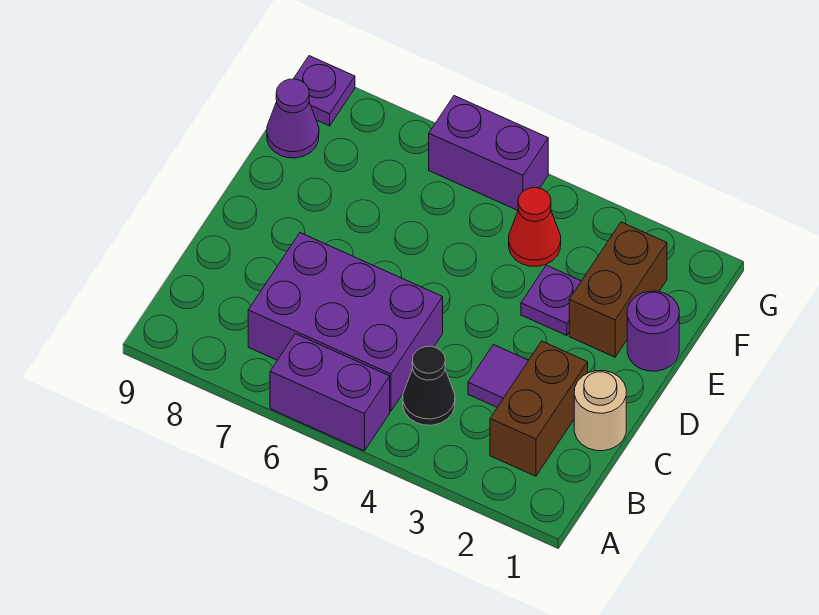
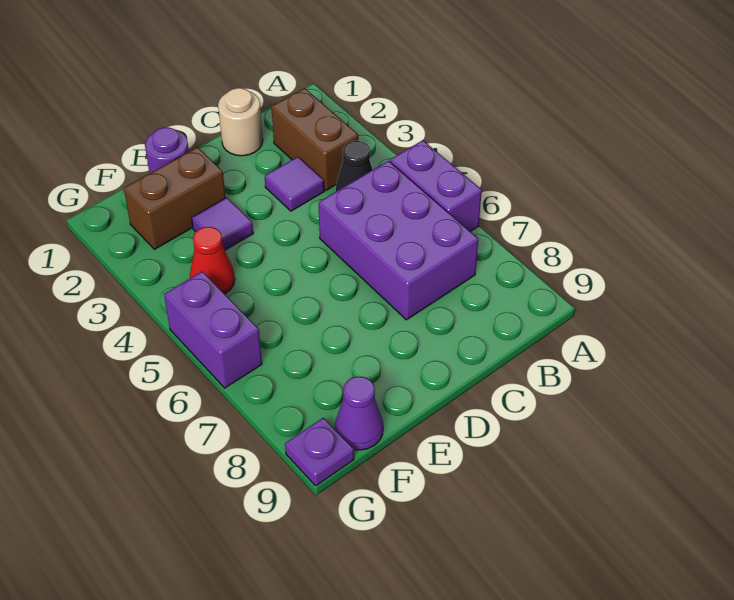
brown brick B2:C2 level 1 -> brown brick B2:B3 level 1
purple plate E3 level 1 -> purple tile E3 level 1

